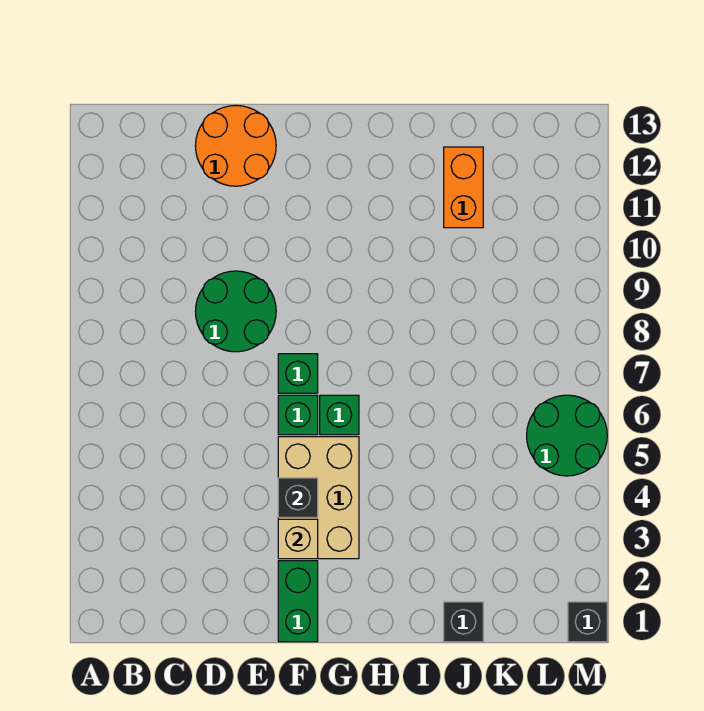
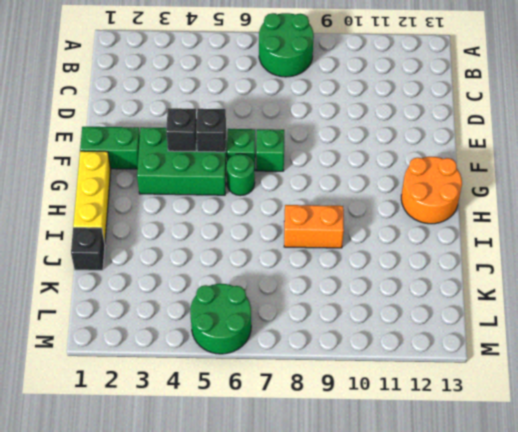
green round brick D8:E9 level 1 -> green round brick A7:B8 level 1
orange round brick D12:E13 level 1 -> orange round brick G12:H13 level 1
tan brick F3:G5 level 1 -> green brick F3:G5 level 1
tan brick F3 level 2 -> none
none -> yellow brick G1:I1 level 1
green brick G6 level 1 -> green round brick G6 level 1
orange brick J11:J12 level 1 -> orange brick I8:I9 level 1
black brick M1 level 1 -> black brick F5 level 2

